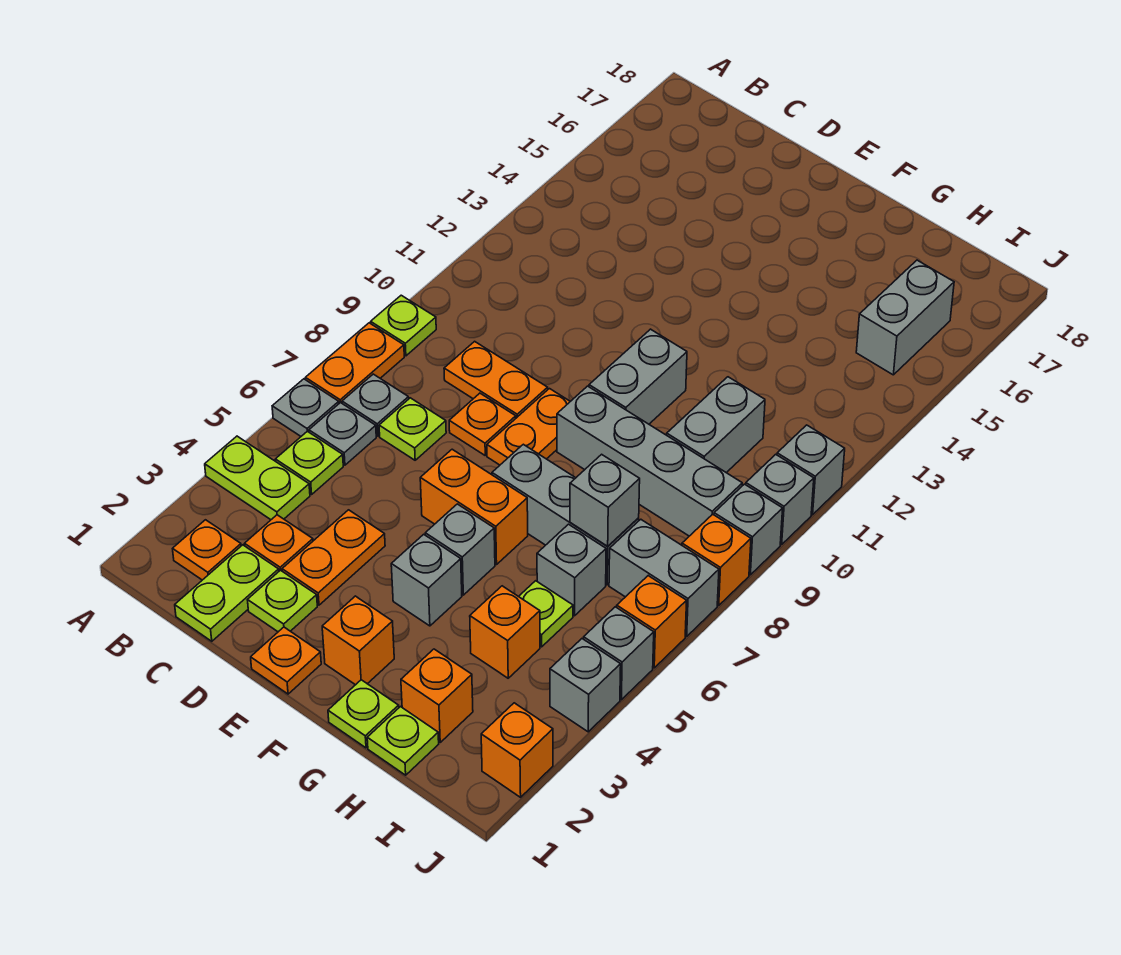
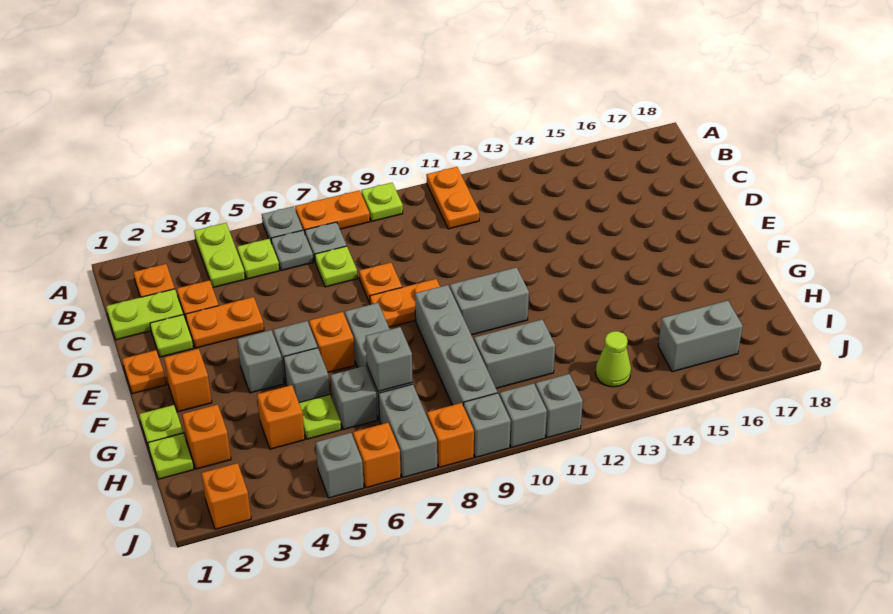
orange plate C9:D9 level 1 -> orange plate A11:B11 level 1
orange brick E6:F6 level 1 -> orange brick F6 level 1
none -> lime cone I13 level 1
grey brick J4 level 1 -> grey brick G5 level 1

